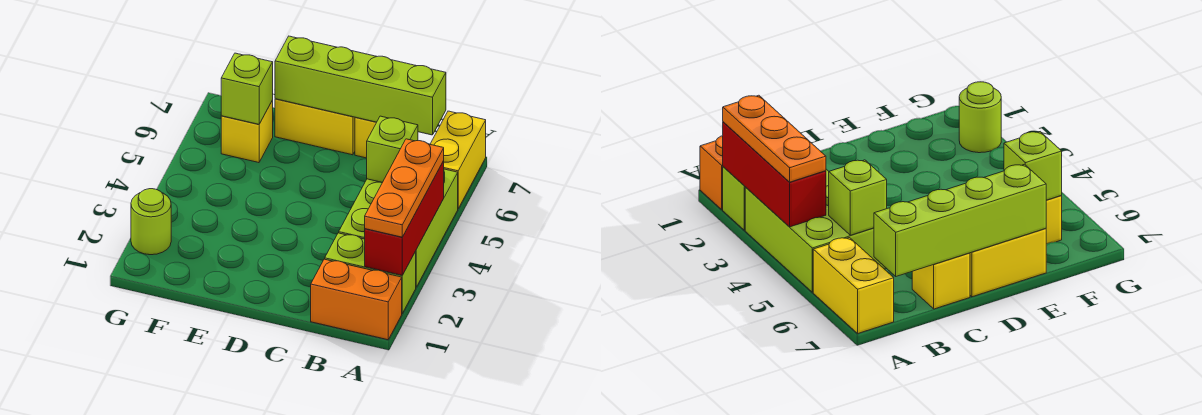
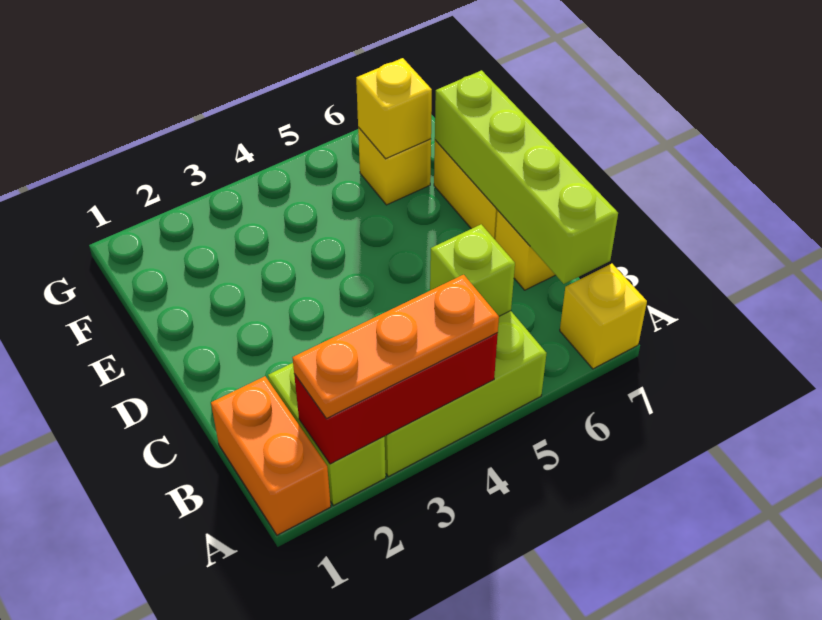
yellow brick A6:A7 level 1 -> yellow brick A7 level 1
lime brick F6 level 2 -> yellow brick F6 level 2
lime round brick G2 level 1 -> none

